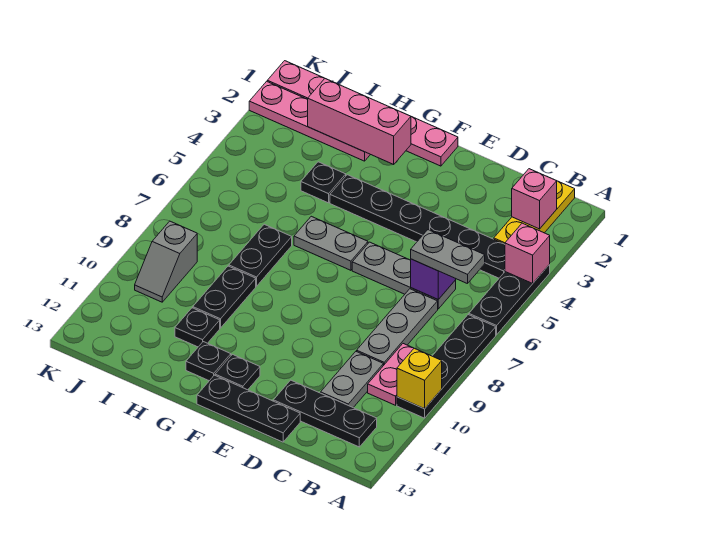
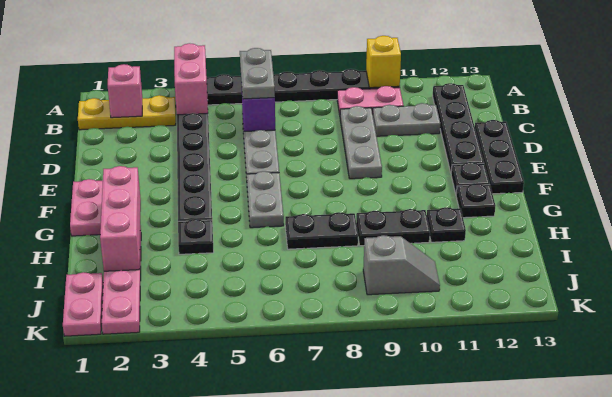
pink brick A4 level 2 -> pink brick A4:B4 level 2
black plate B12:D12 level 1 -> black plate B12:E12 level 1
grey plate C7:C9 level 1 -> grey plate C9:E9 level 1

